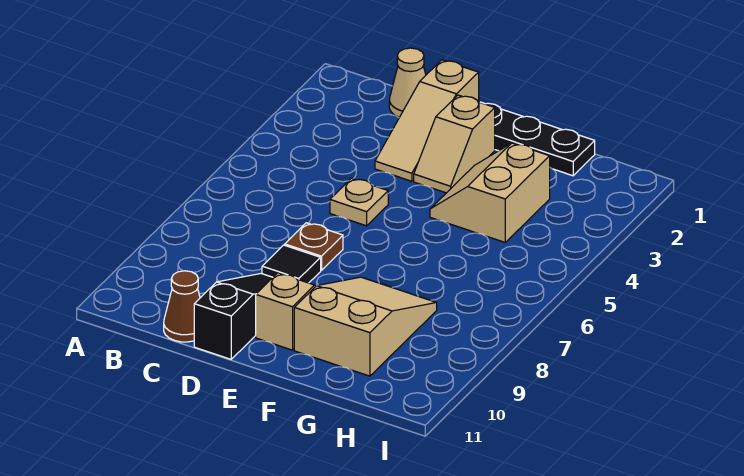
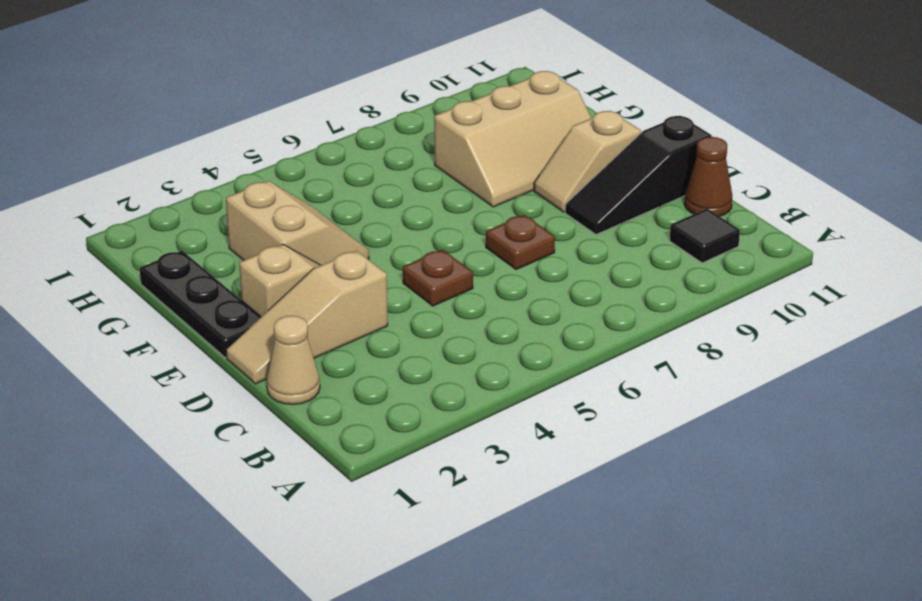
tan slope D1:D3 level 1 top 1 -> tan slope D1:D3 level 1 top 3
tan plate D5 level 1 -> brown plate D5 level 1
black tile D8 level 1 -> black tile B10 level 1
tan slope F3:G4 level 1 top G -> tan slope F3:G4 level 1 top 3
tan slope F8:G10 level 1 top 10 -> tan slope F8:G10 level 1 top G

